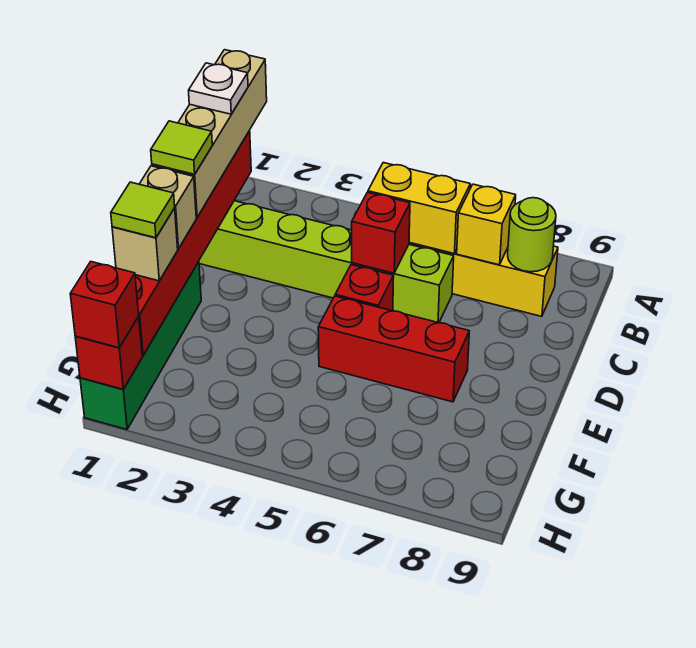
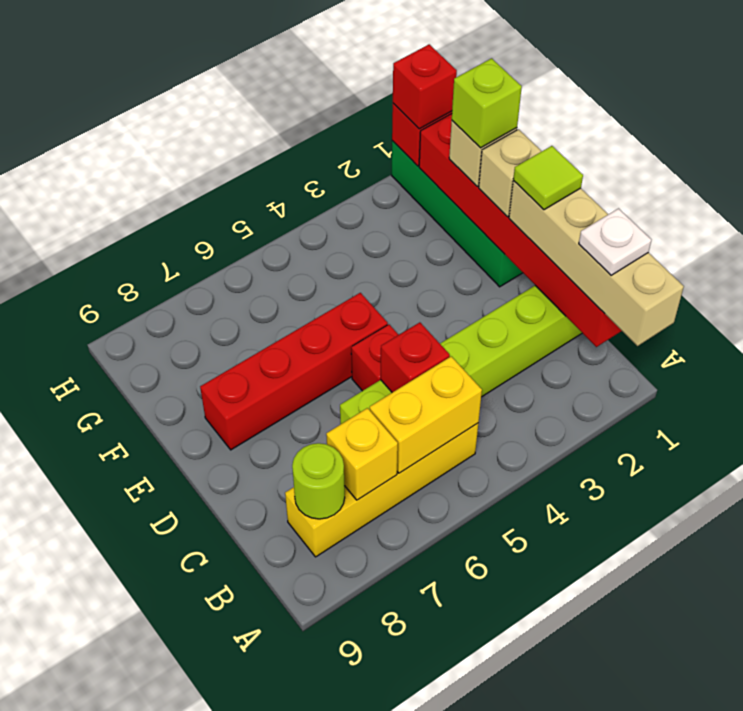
red brick E5:E7 level 1 -> red brick E5:E8 level 1
lime tile F1 level 4 -> lime brick F1 level 4

